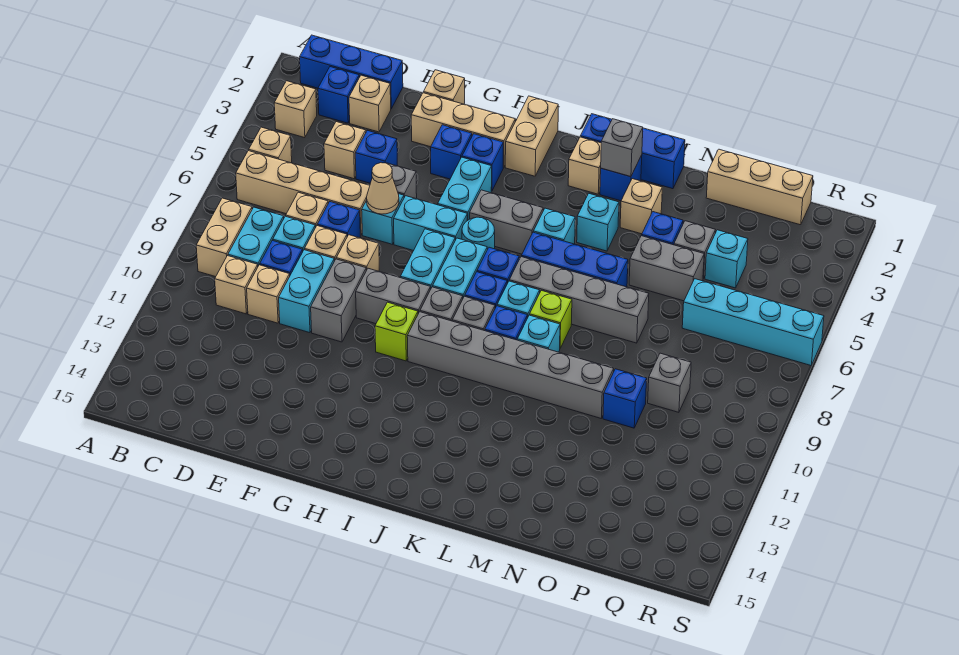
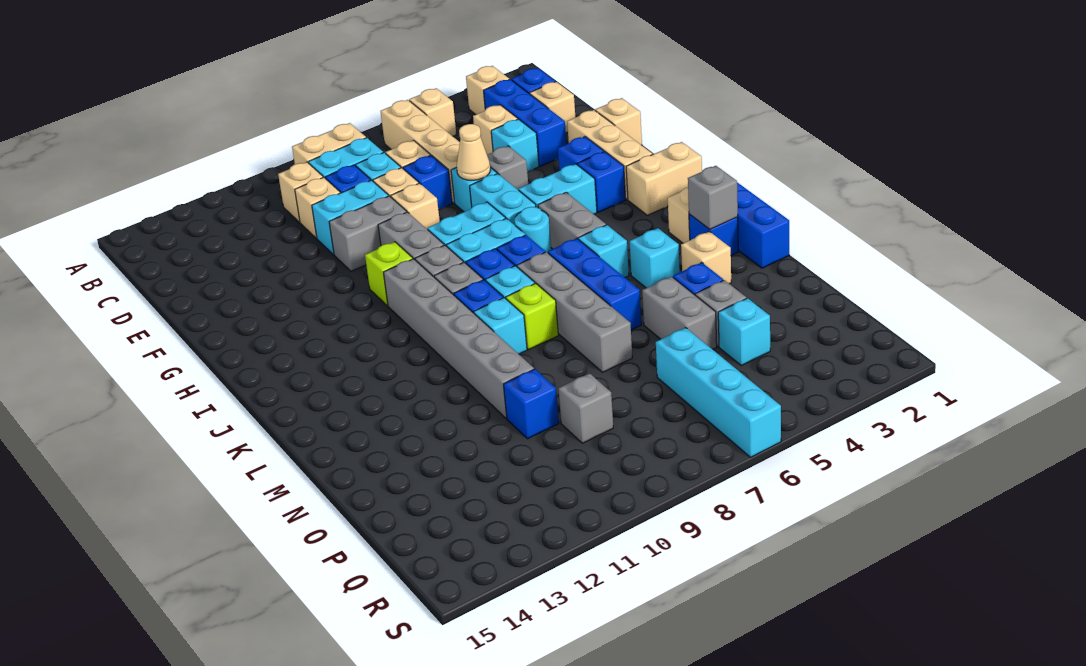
blue brick B1:D1 level 1 -> blue brick C3:E3 level 1
blue brick E4 level 1 -> cyan brick E4 level 1
tan brick O1:Q1 level 1 -> none

